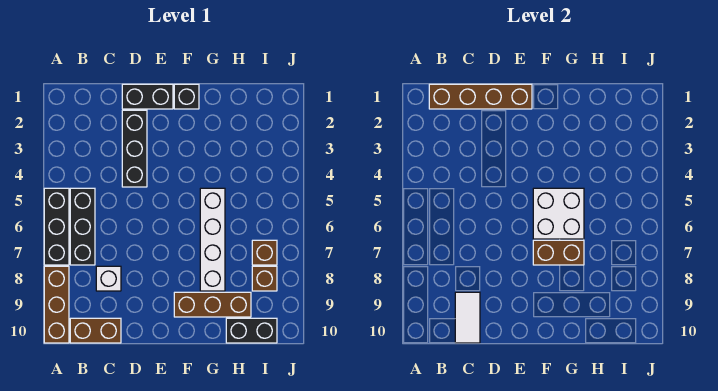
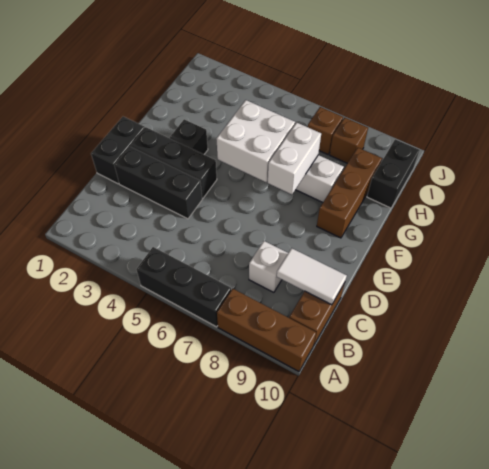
brown brick B1:E1 level 2 -> none
black brick B5:B7 level 1 -> black brick E2:E4 level 1
black brick F1 level 1 -> black brick F3 level 1
brown brick F7:G7 level 2 -> white brick F7:G7 level 2

